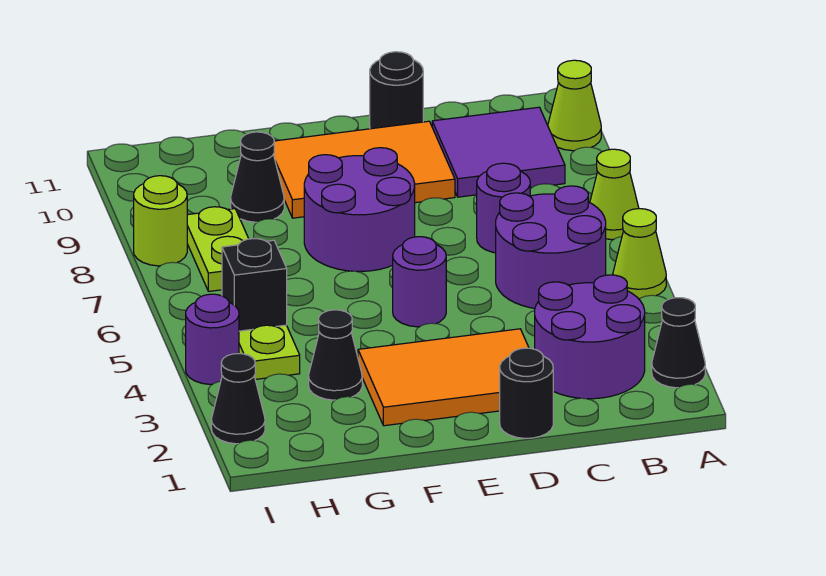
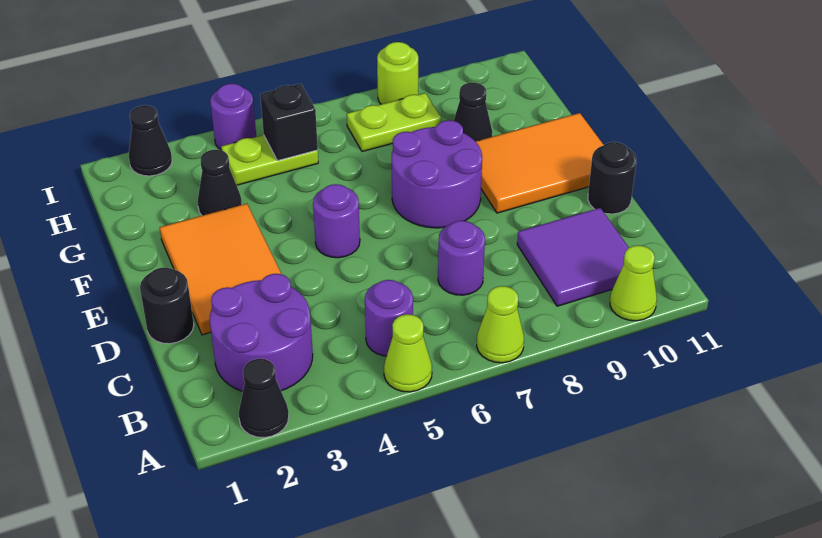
purple round brick B5:C6 level 1 -> purple round brick B5 level 1
orange tile D9:F10 level 1 -> orange tile E9:F11 level 1

